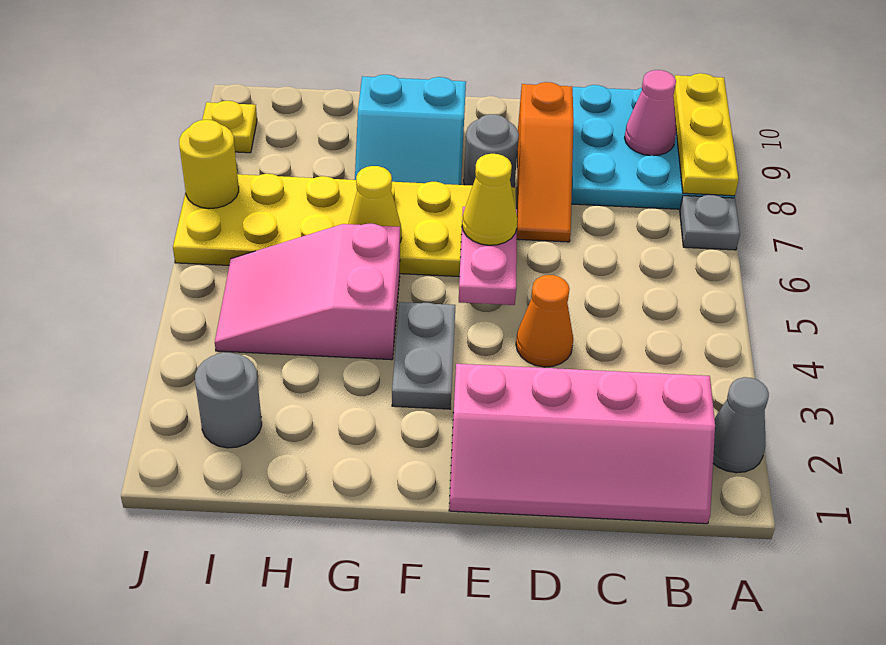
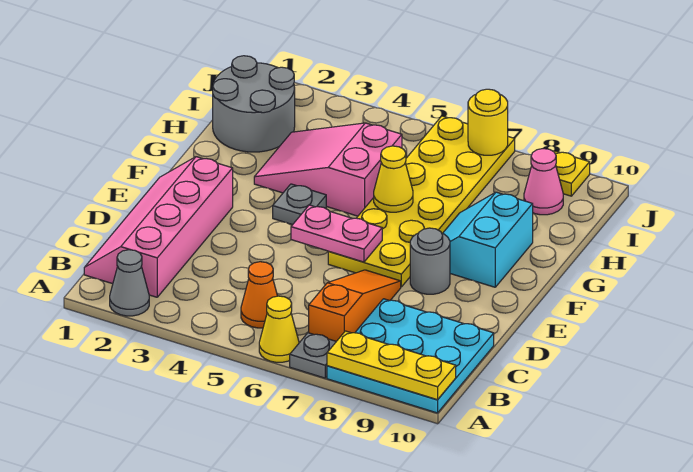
pink cone B9 level 2 -> pink cone I9 level 1
orange cone D4 level 1 -> orange cone B5 level 1
orange slope D7:D9 level 1 top 9 -> orange slope B7:D7 level 1 top B
yellow cone E6 level 3 -> yellow cone A6 level 1
grey plate F3:F4 level 1 -> grey plate F4 level 1
pink slope G4:I5 level 1 top G -> pink slope G3:H5 level 1 top 5
grey round brick I2 level 1 -> grey round brick H1:I2 level 1

